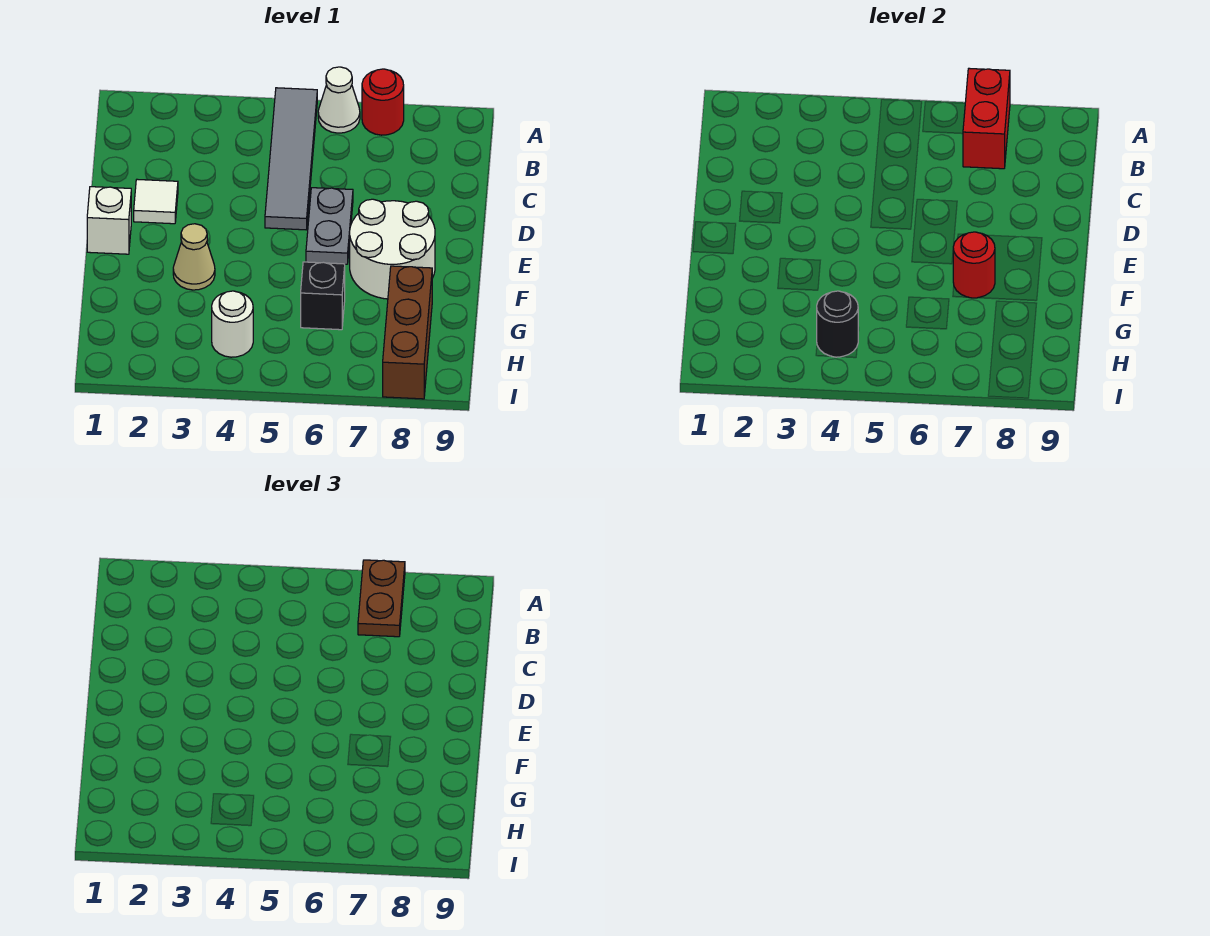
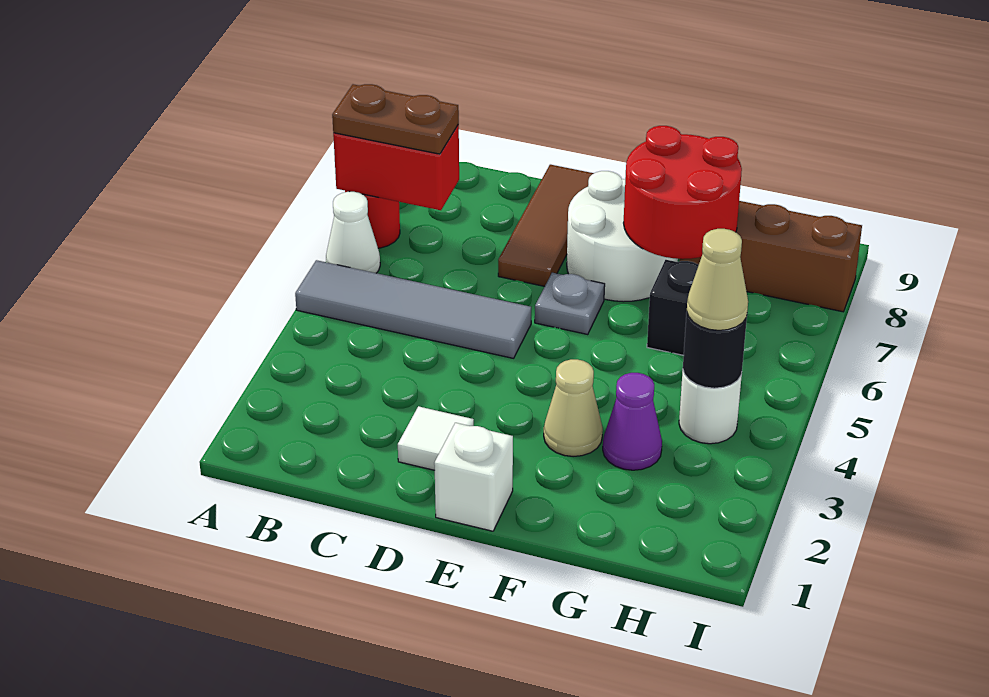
grey plate D6:E6 level 1 -> grey plate E6 level 1
none -> brown tile D7:D9 level 1
red round brick F7 level 2 -> red round brick F7:G8 level 2
none -> purple cone G3 level 1
none -> tan cone H4 level 3

